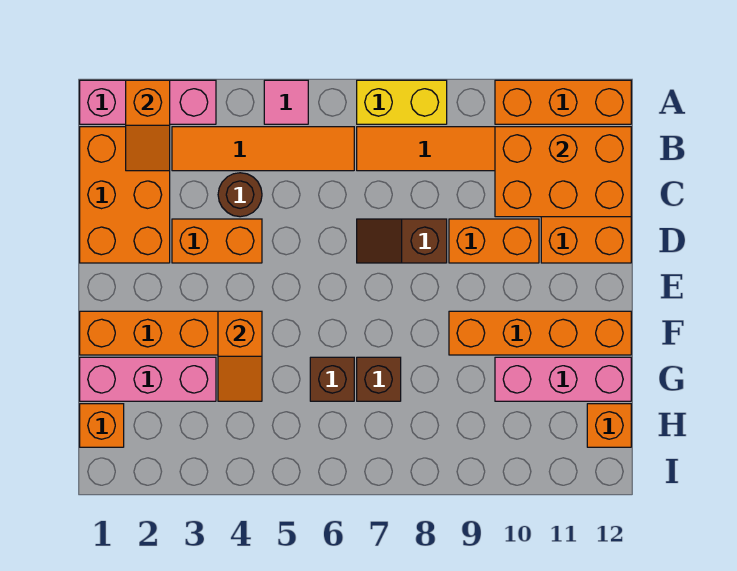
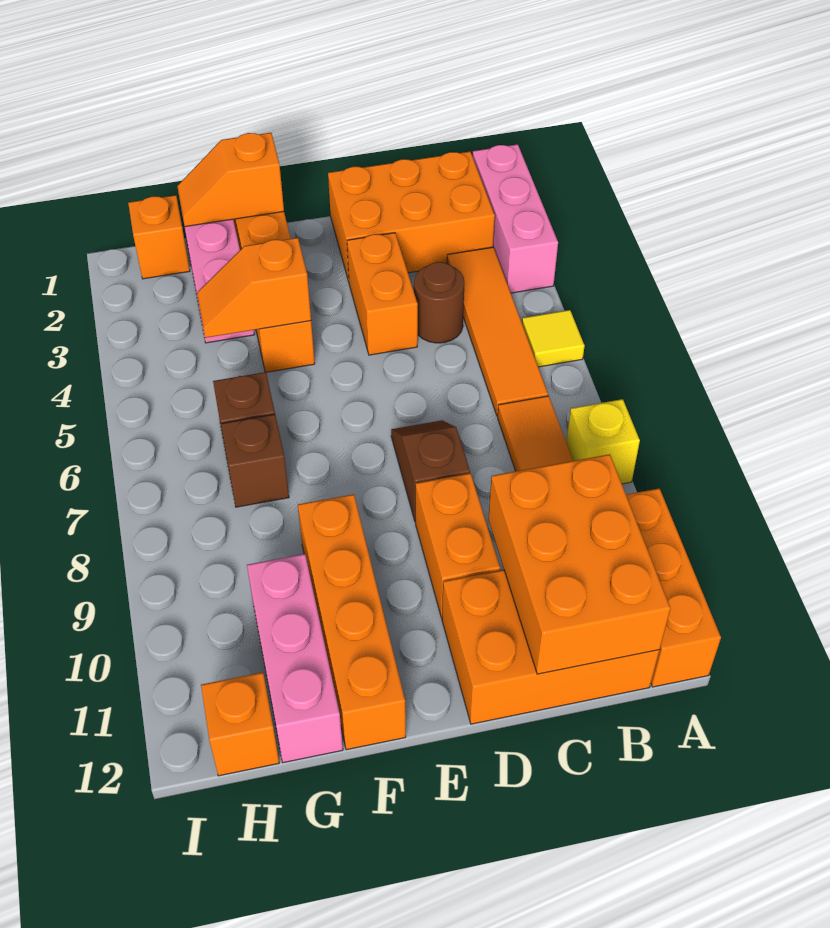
orange slope A2:B2 level 2 top A -> orange slope F1:G1 level 2 top F
pink tile A5 level 1 -> yellow tile A5 level 1
yellow brick A7:A8 level 1 -> yellow brick A8 level 1

